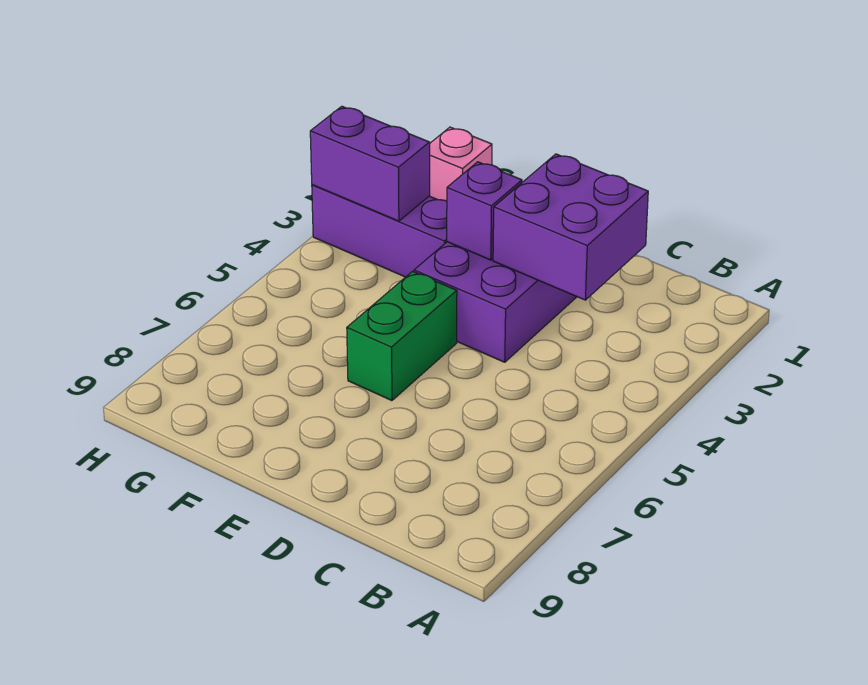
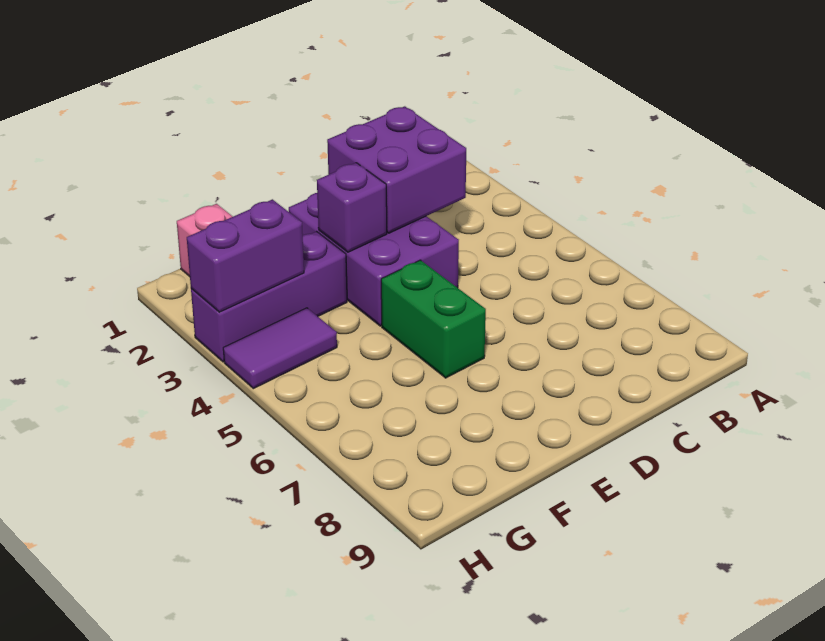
none -> purple tile G4:H4 level 1

